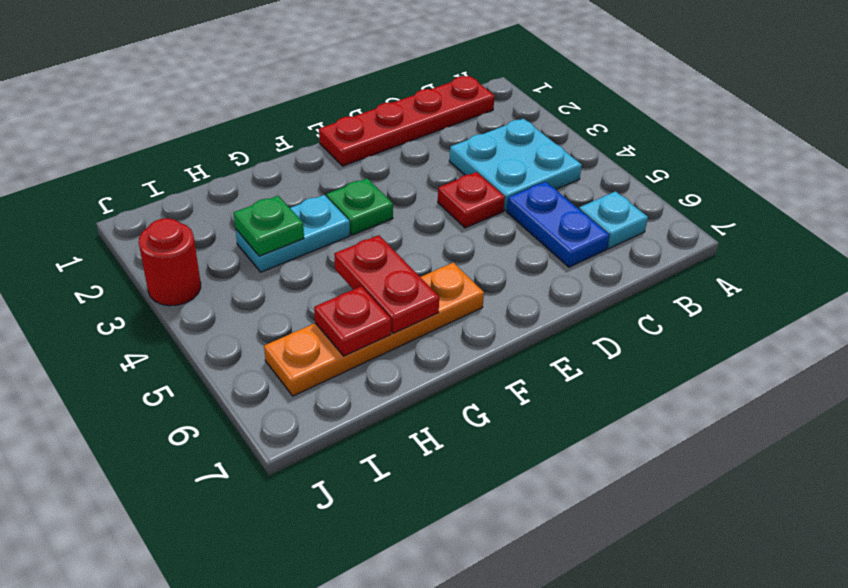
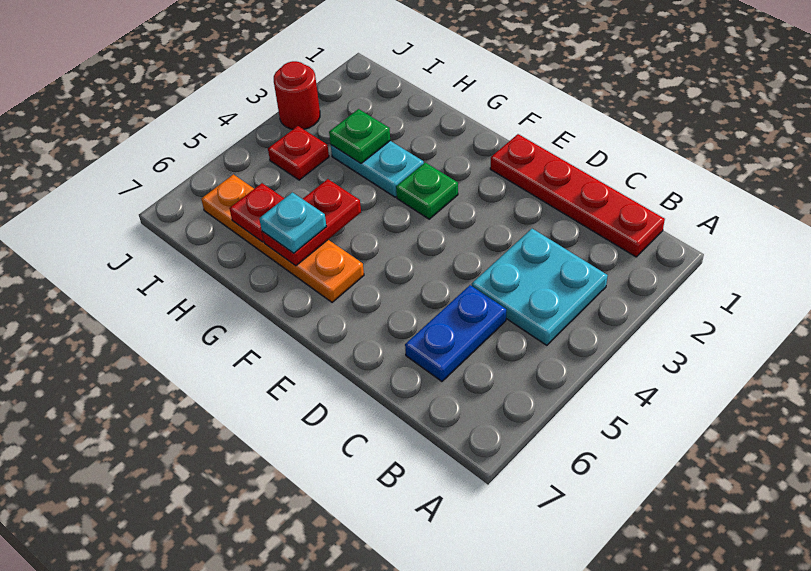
cyan plate B6 level 1 -> cyan plate G6 level 3
red plate D4 level 1 -> red plate I4 level 1

